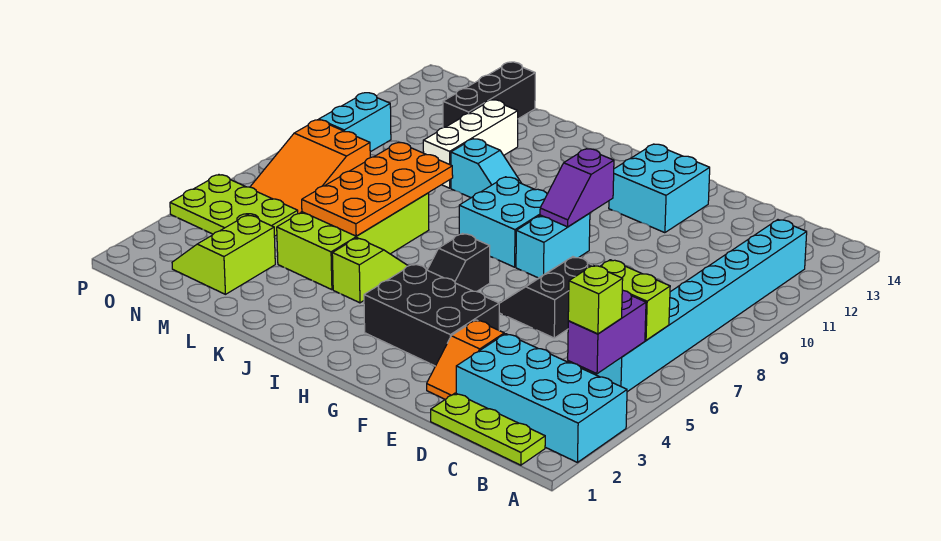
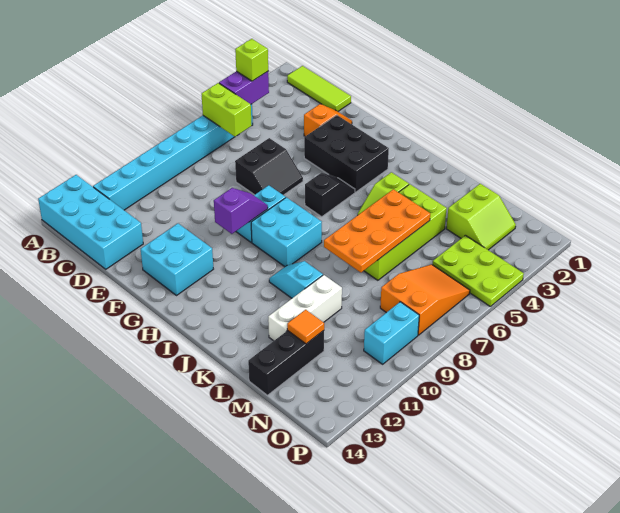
cyan brick A2:D3 level 1 -> cyan brick A13:D14 level 1
lime plate B1:D1 level 1 -> lime tile B1:D1 level 1
none -> orange tile M12 level 2

